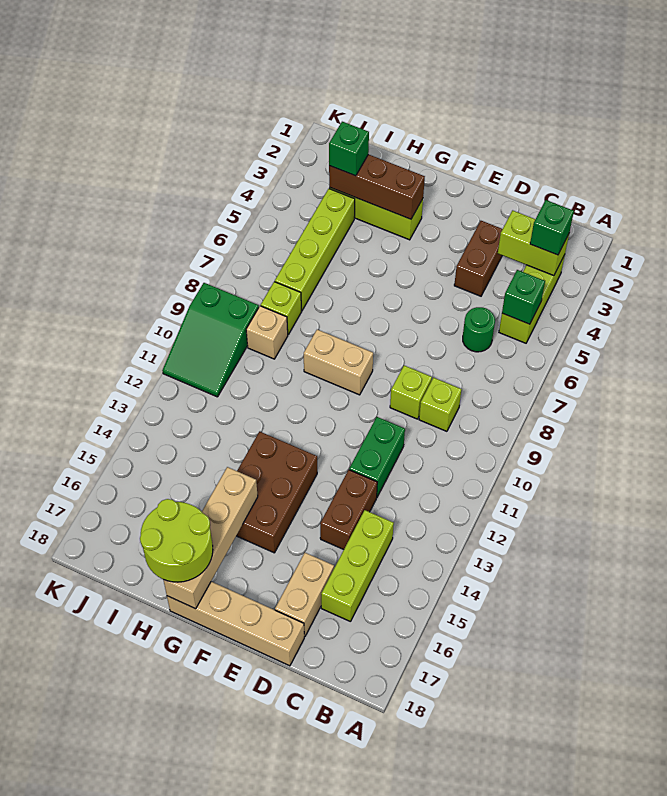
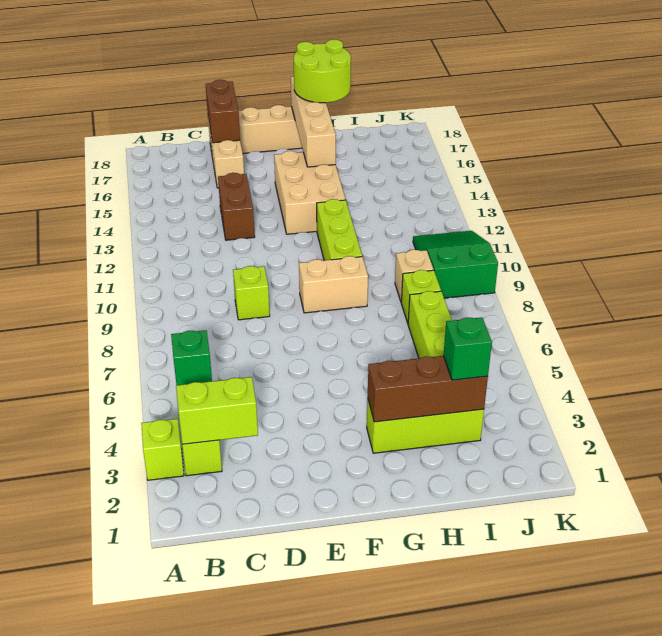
green brick B3 level 3 -> none
green round brick C6 level 1 -> none
lime brick C9 level 1 -> lime brick A3 level 1
lime brick C14:C16 level 1 -> lime brick G10:G12 level 1
brown brick D3:D4 level 1 -> brown brick D17:D18 level 2
green brick D11:D12 level 1 -> none
brown brick F13:G15 level 1 -> tan brick F13:G15 level 1

